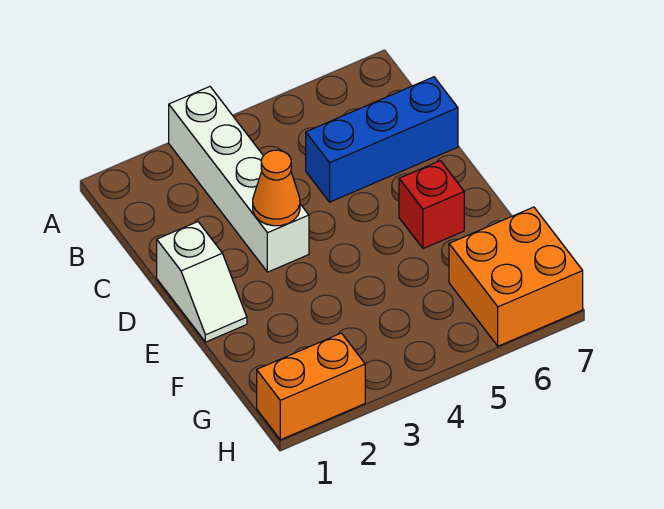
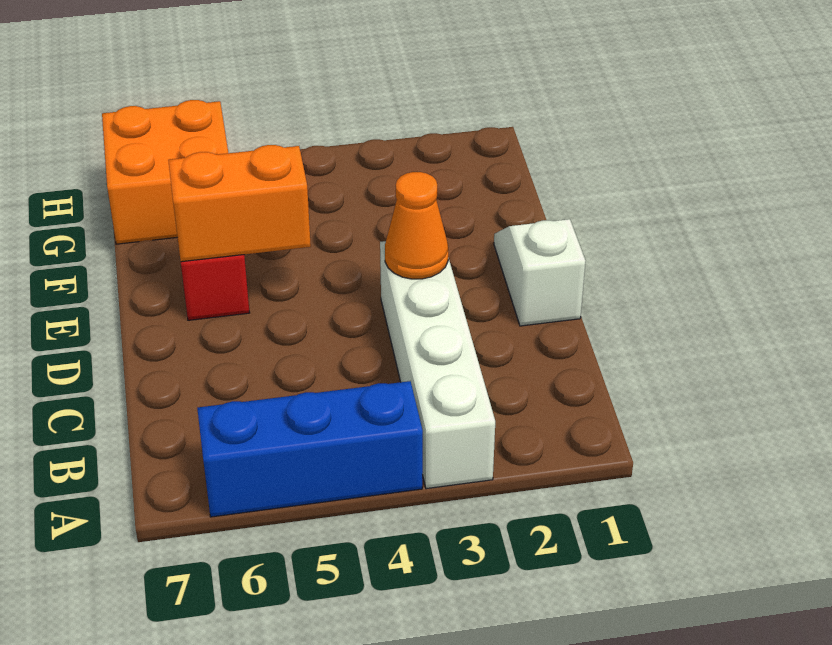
blue brick C5:C7 level 1 -> blue brick A4:A6 level 1
orange brick H1:H2 level 1 -> orange brick E5:E6 level 2

